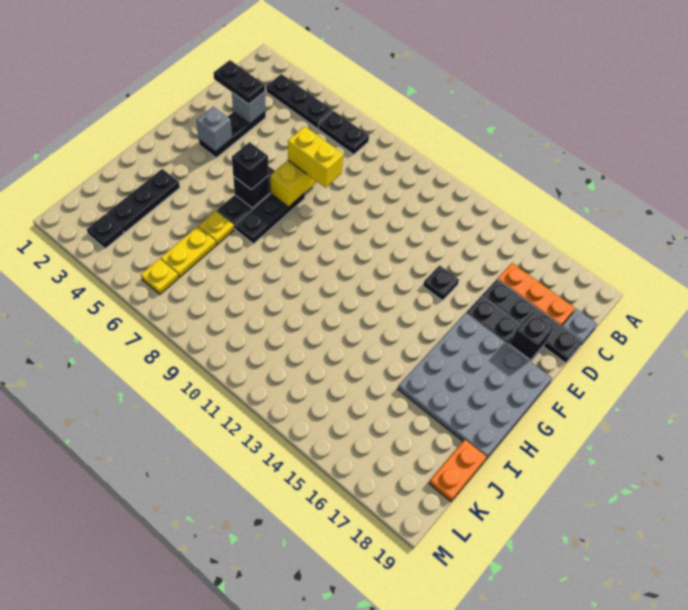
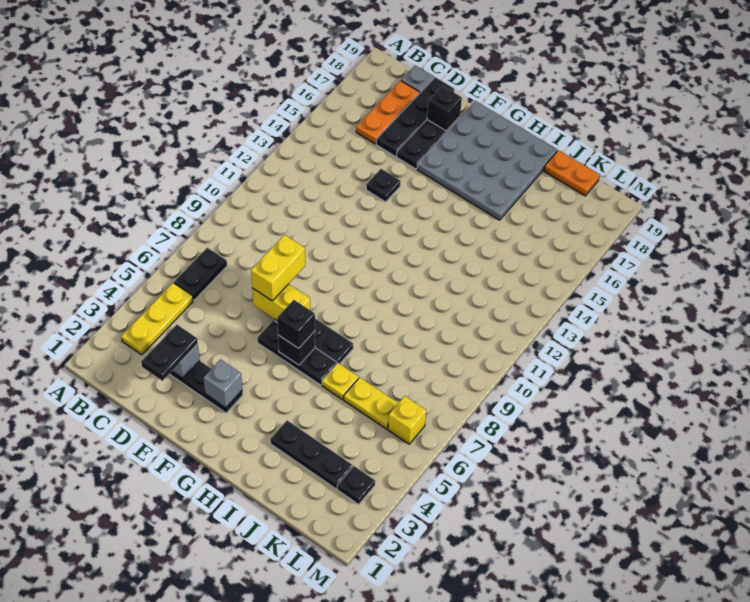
black plate B3:B5 level 1 -> yellow plate B3:B5 level 1
yellow plate L6 level 1 -> yellow brick L6 level 1

